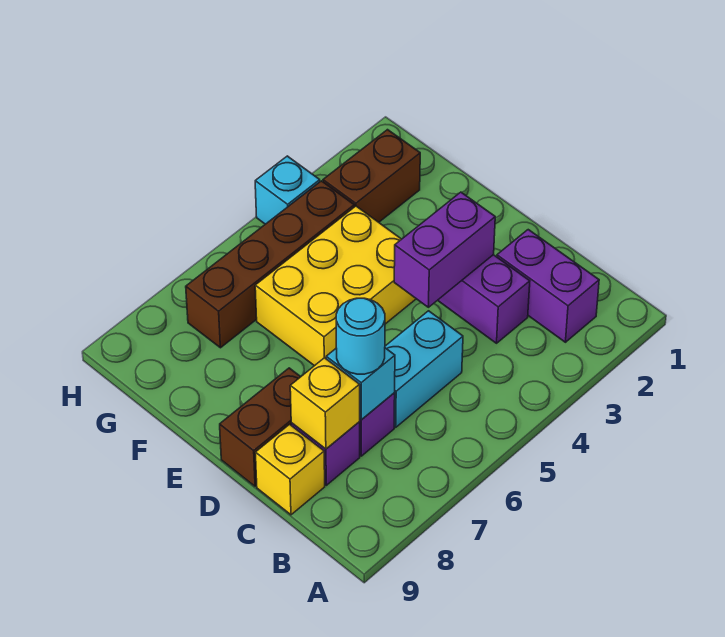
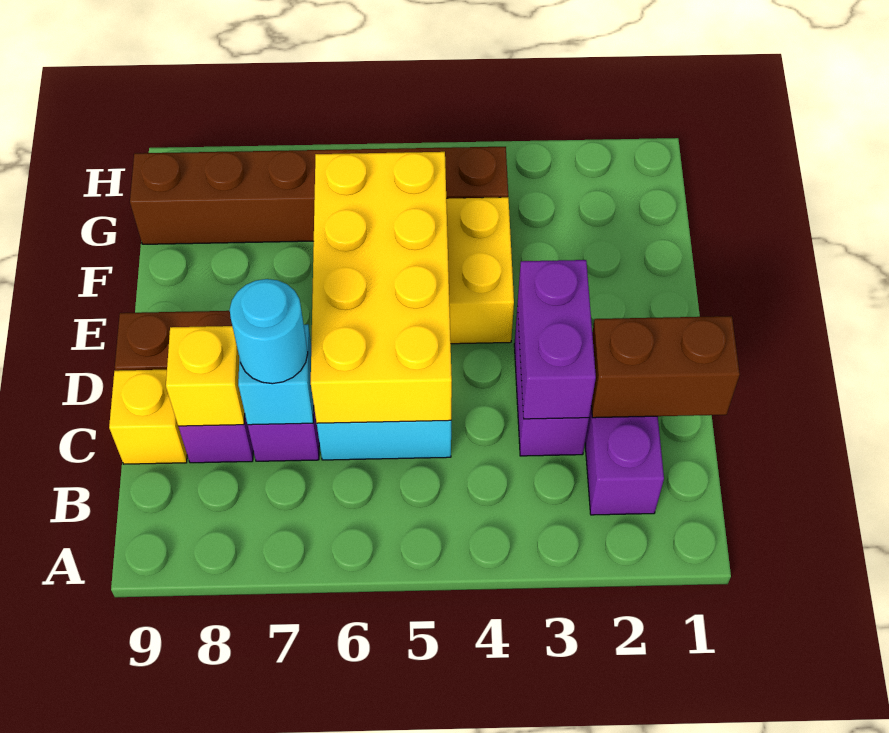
none -> yellow brick C5:F6 level 2
purple brick D3:D4 level 2 -> purple brick C3:D3 level 2
brown brick G2:G3 level 1 -> brown brick C1:C2 level 2
brown brick G4:G7 level 1 -> brown brick G4:G9 level 1
cyan brick H4 level 1 -> none

